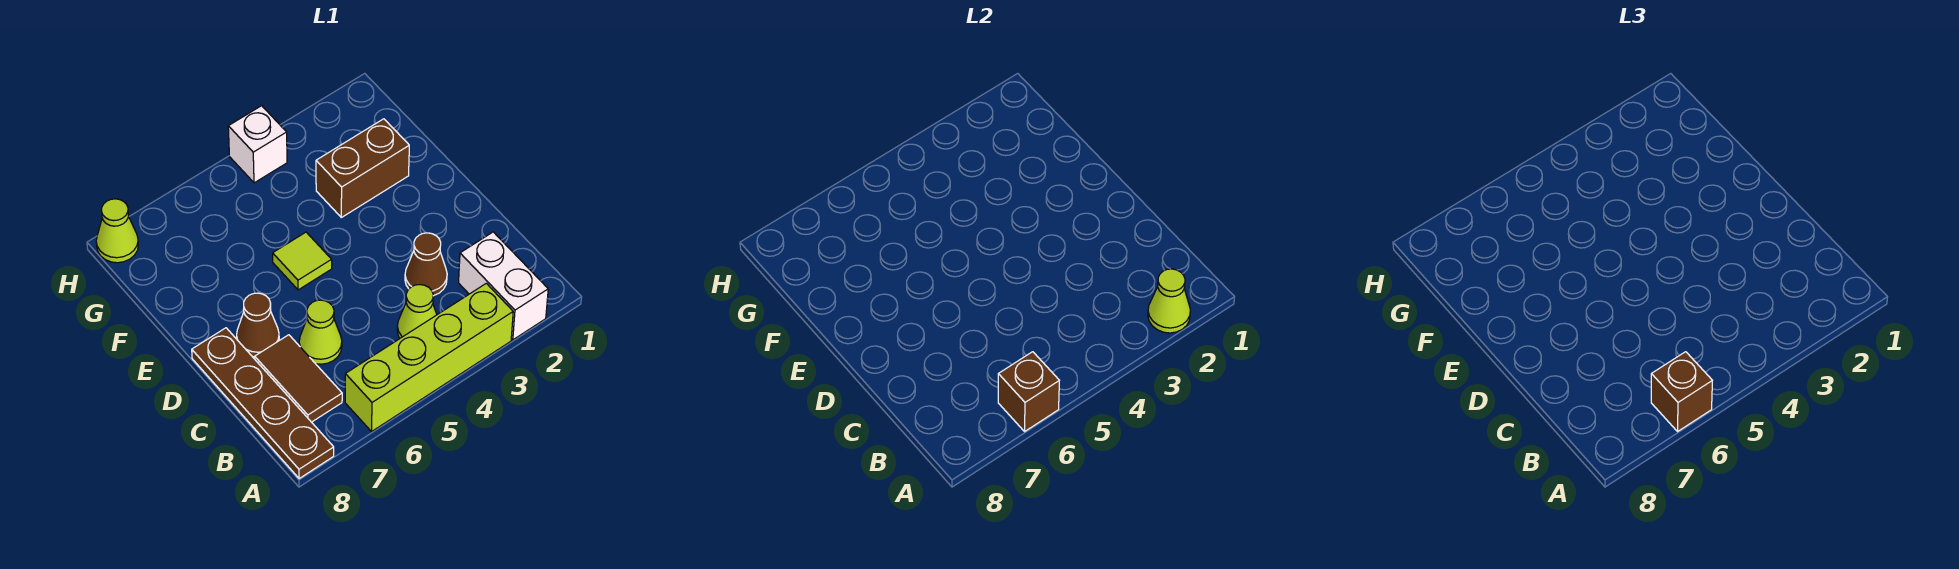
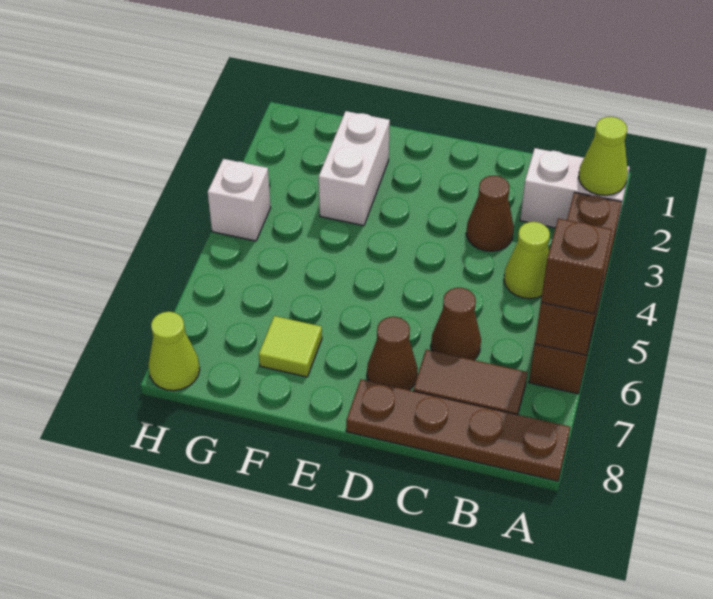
lime brick A3:A6 level 1 -> brown brick A3:A6 level 1
lime cone C6 level 1 -> brown cone C6 level 1
lime tile E5 level 1 -> lime tile F7 level 1
brown brick F2:F3 level 1 -> white brick F2:F3 level 1

